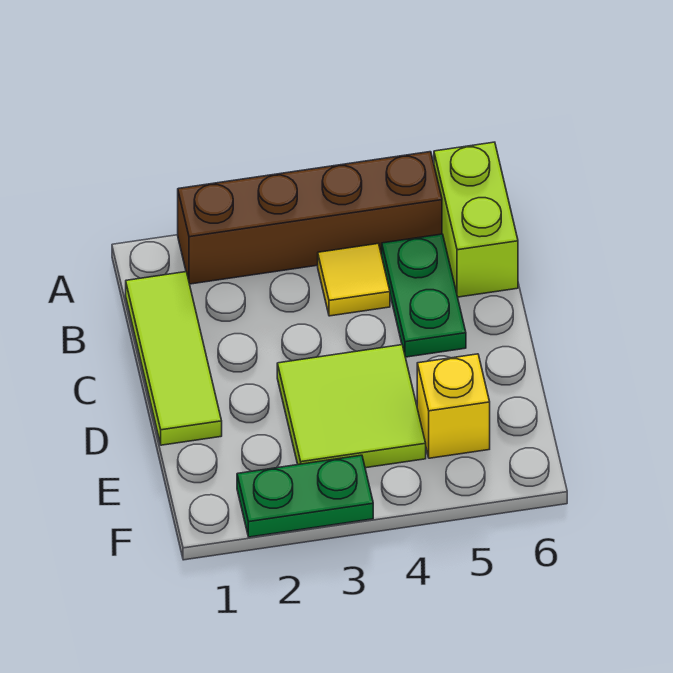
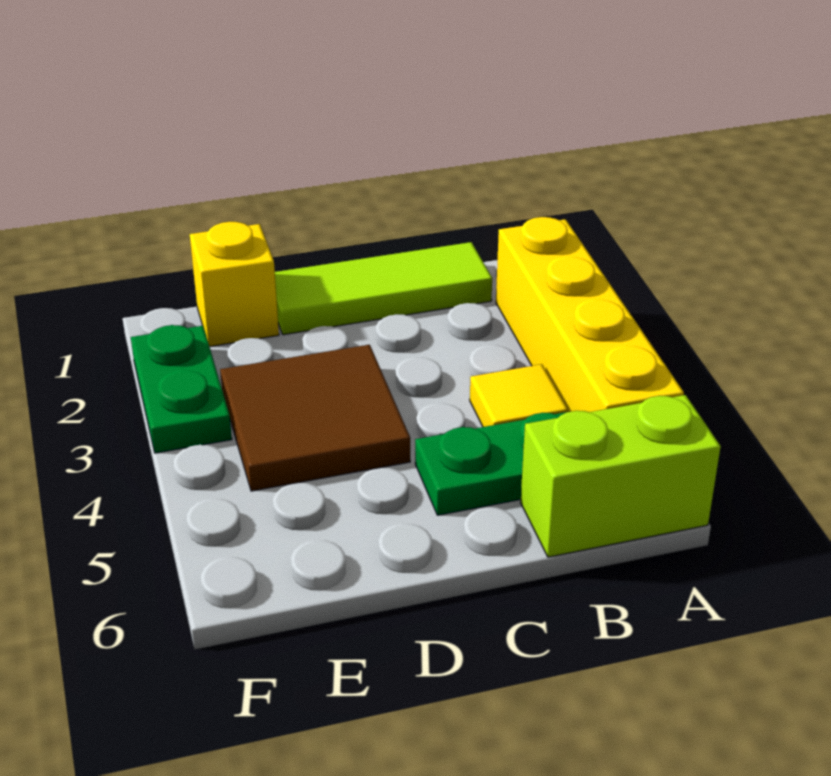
brown brick A2:A5 level 1 -> yellow brick A2:A5 level 1
lime tile D3:E4 level 1 -> brown tile D3:E4 level 1
yellow brick E5 level 1 -> yellow brick E1 level 1

